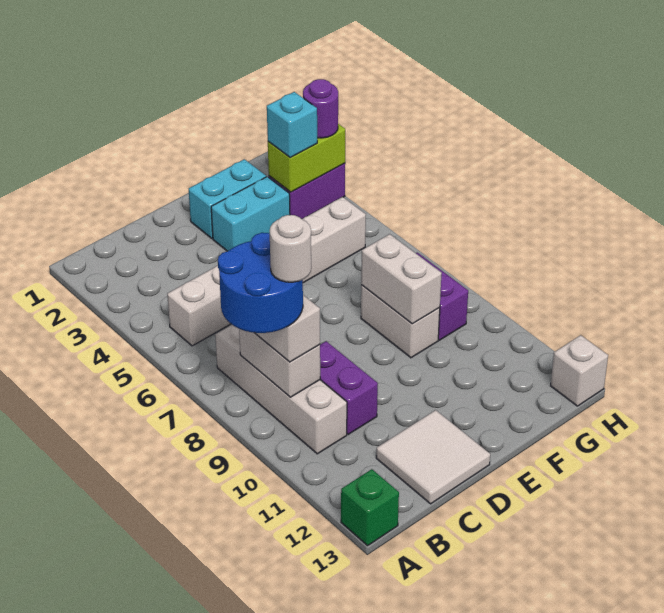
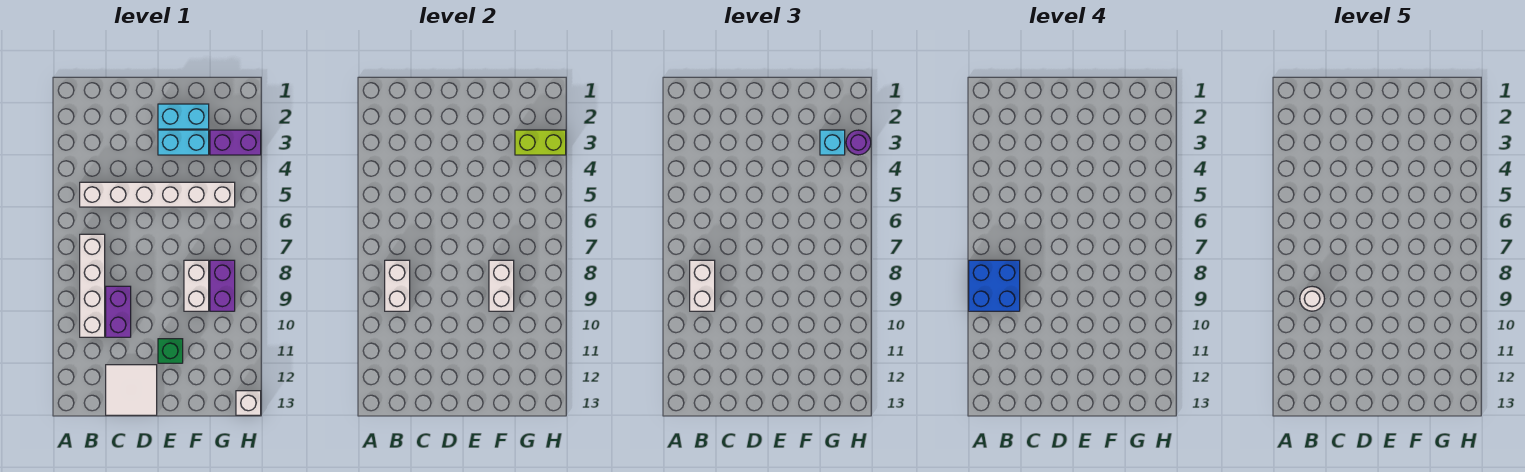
blue round brick A8:B9 level 4 -> blue brick A8:B9 level 4
green brick A13 level 1 -> green brick E11 level 1

